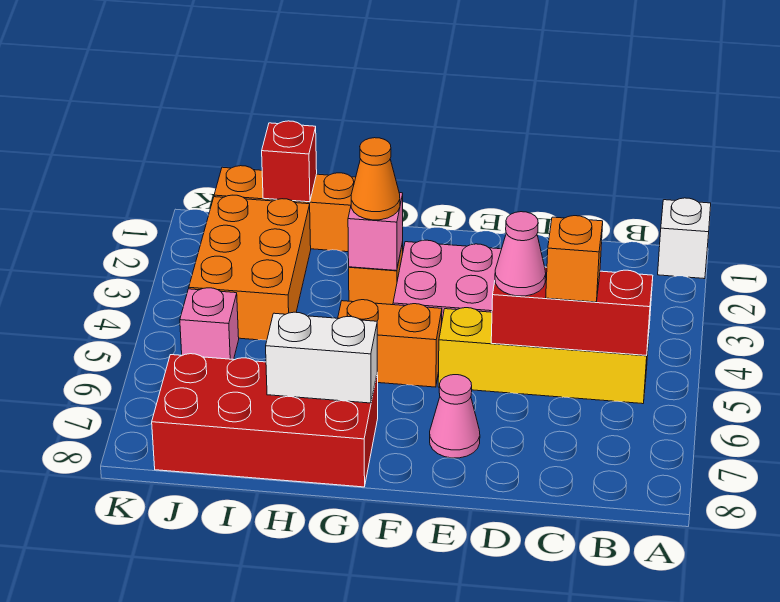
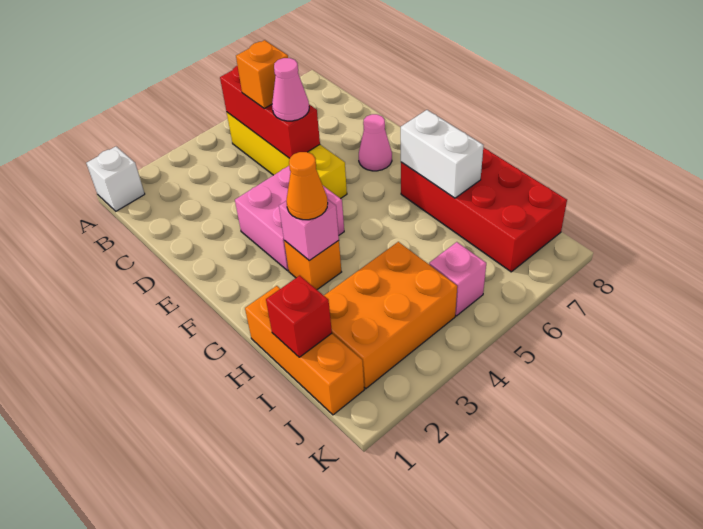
orange brick F5:G5 level 1 -> none

